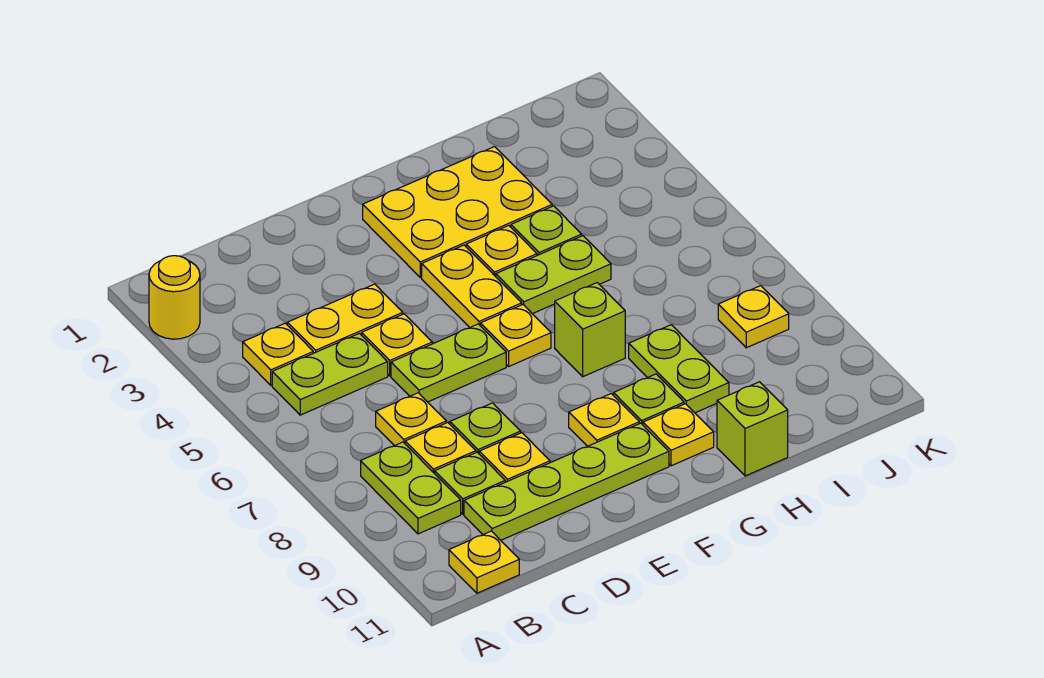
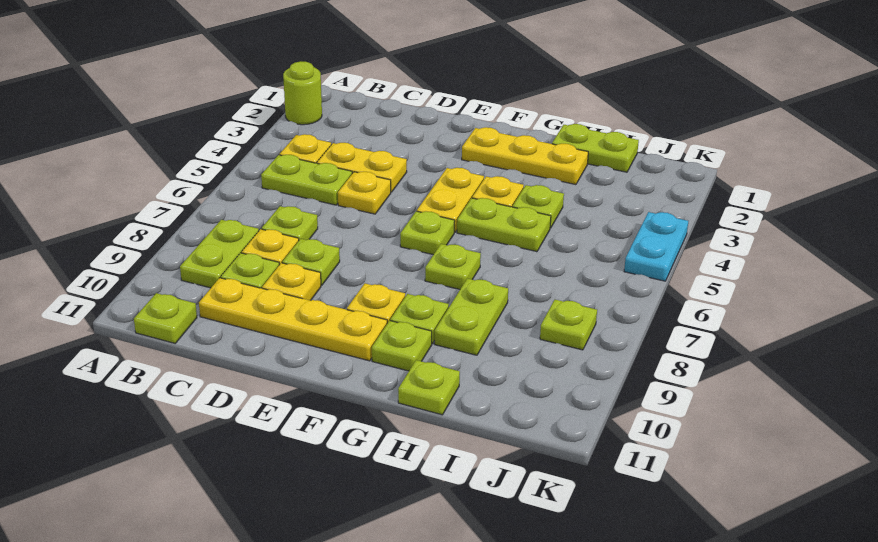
yellow round brick A2 level 1 -> lime round brick A2 level 1
yellow plate B11 level 1 -> lime plate B11 level 1
yellow plate C7 level 1 -> lime plate C7 level 1
lime plate C10:F10 level 1 -> yellow plate C10:F10 level 1
lime plate D6:E6 level 1 -> lime plate H1:I1 level 1
yellow plate F2:H3 level 1 -> yellow plate F2:H2 level 1
yellow plate F6 level 1 -> lime plate F6 level 1
lime brick G7 level 1 -> lime plate G7 level 1
yellow plate G10 level 1 -> lime plate G10 level 1
lime brick H11 level 1 -> lime plate H11 level 1
yellow plate J8 level 1 -> lime plate J8 level 1
none -> cyan plate K4:K5 level 1

